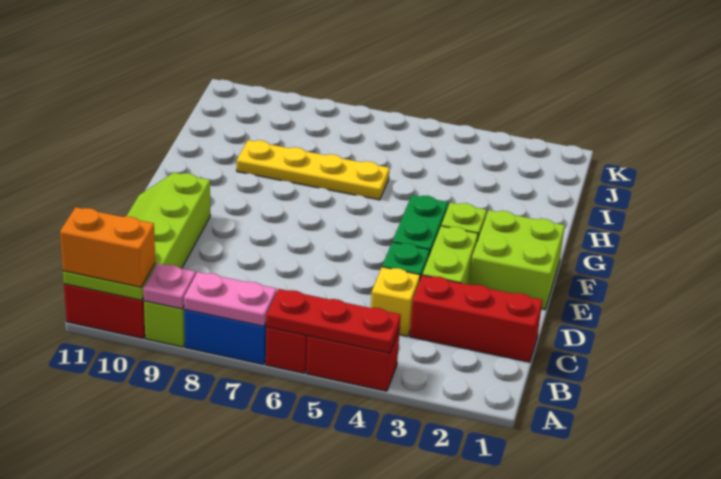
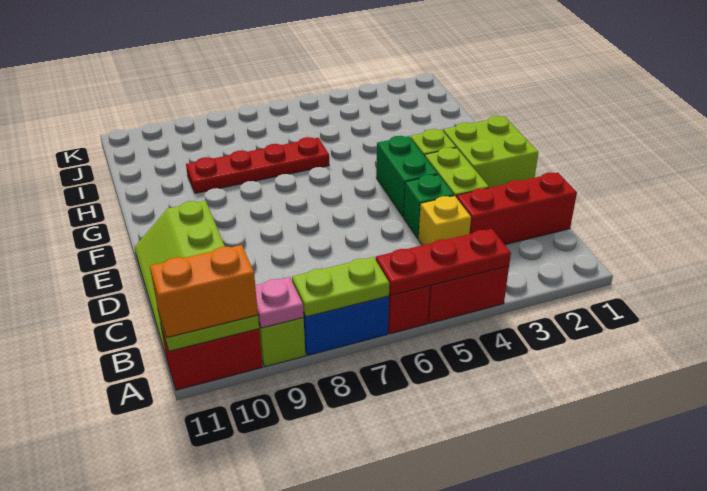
pink plate A7:A8 level 2 -> lime plate A7:A8 level 2
yellow plate H6:H9 level 1 -> red plate H6:H9 level 1

